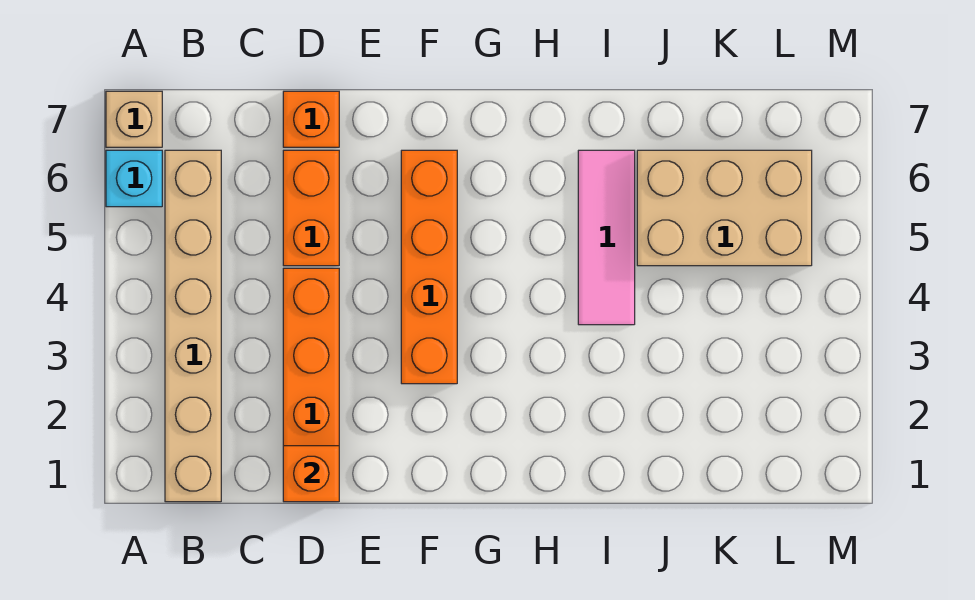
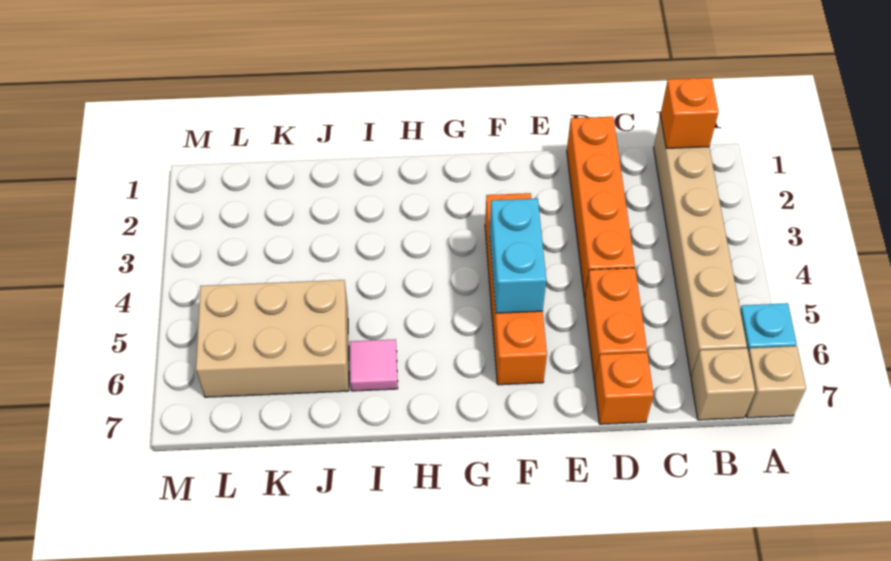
none -> tan brick B7 level 1
orange brick D1 level 2 -> orange brick B1 level 2
none -> cyan brick F4:F5 level 2
pink tile I4:I6 level 1 -> pink tile I6 level 1

